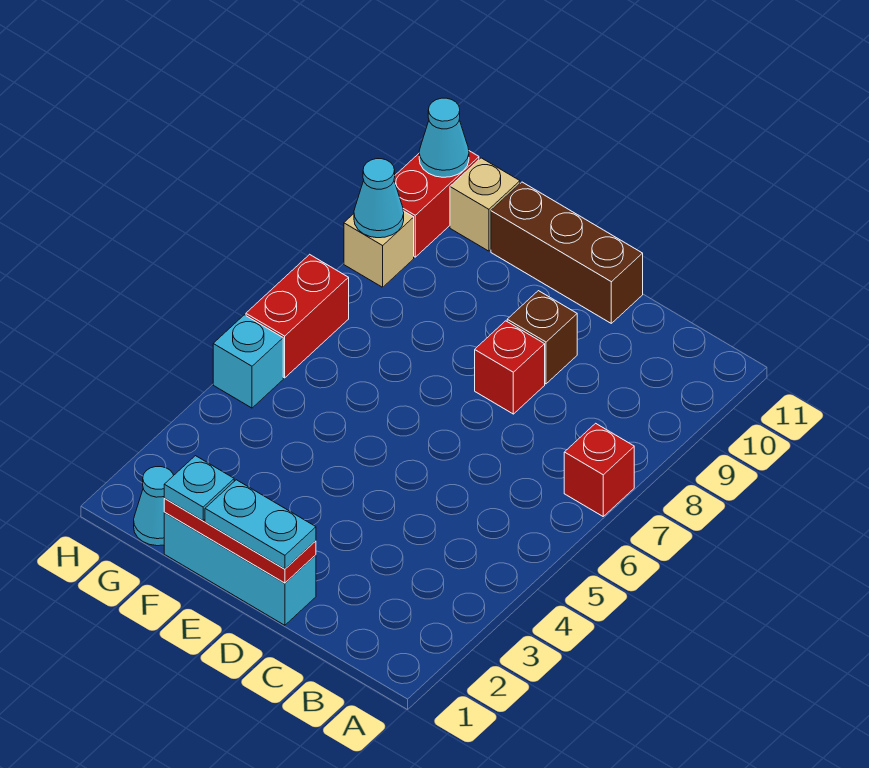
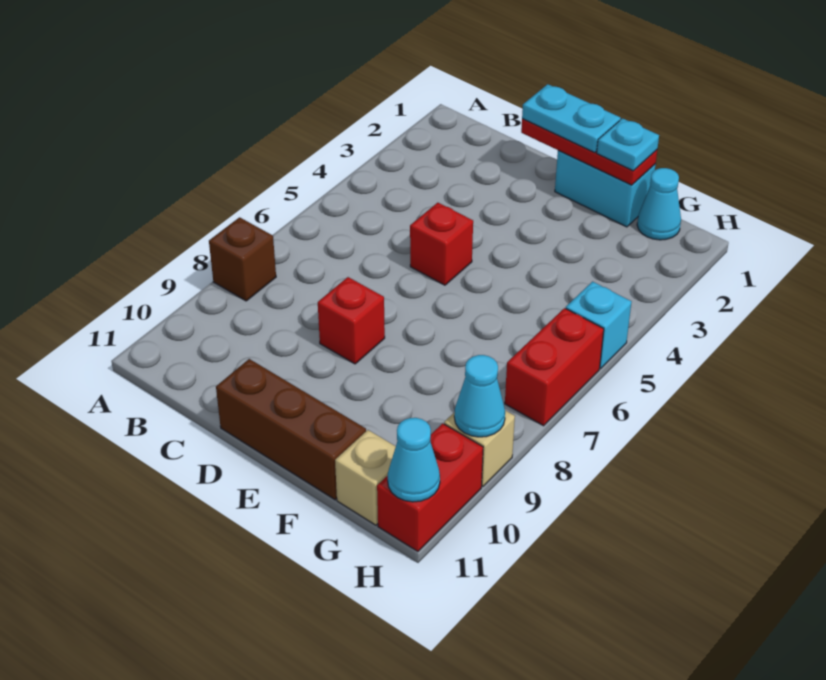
red brick A7 level 1 -> red brick D5 level 1
cyan brick D1:F1 level 1 -> cyan brick E1:F1 level 1
brown brick D9 level 1 -> brown brick A8 level 1

